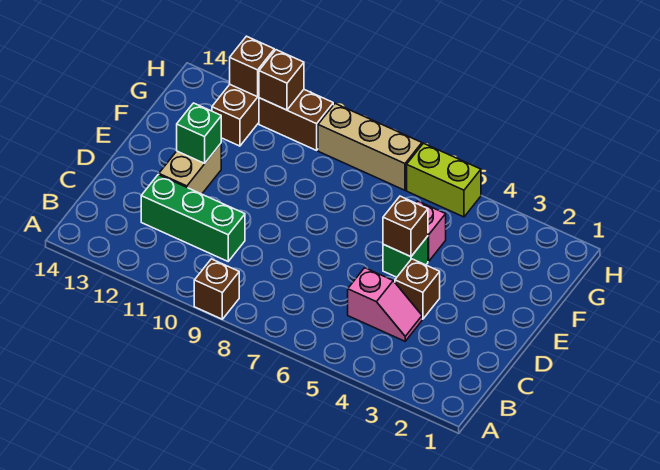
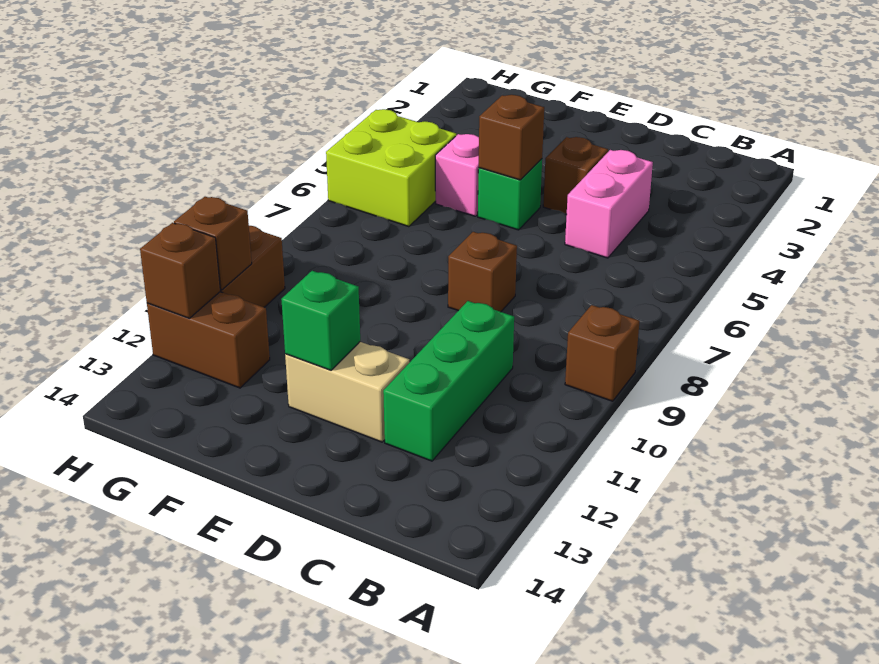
pink slope C4:C5 level 1 top 5 -> pink brick C4:C5 level 1
none -> brown brick D8 level 1
lime brick H5:H6 level 1 -> lime brick G5:H6 level 1
tan brick H7:H9 level 1 -> none

